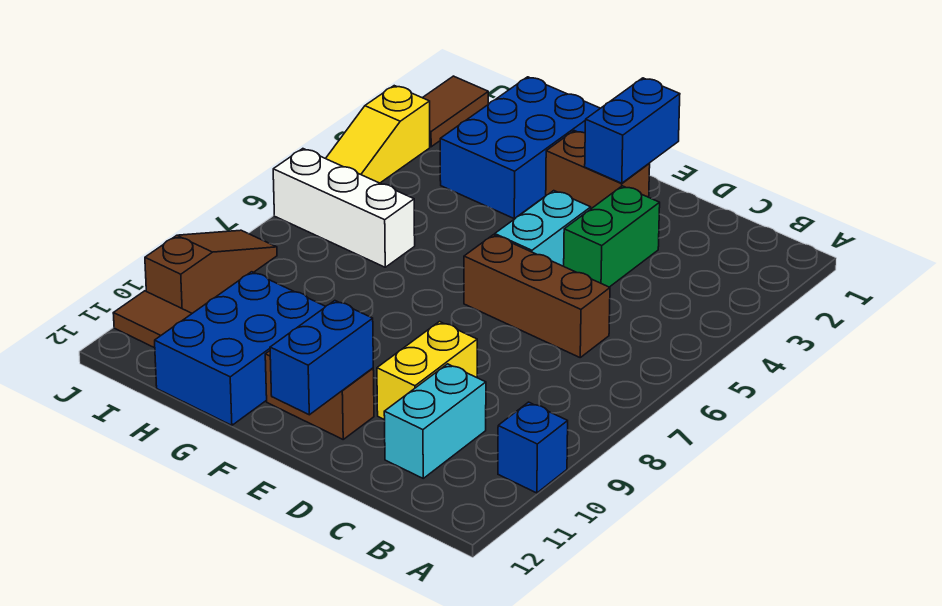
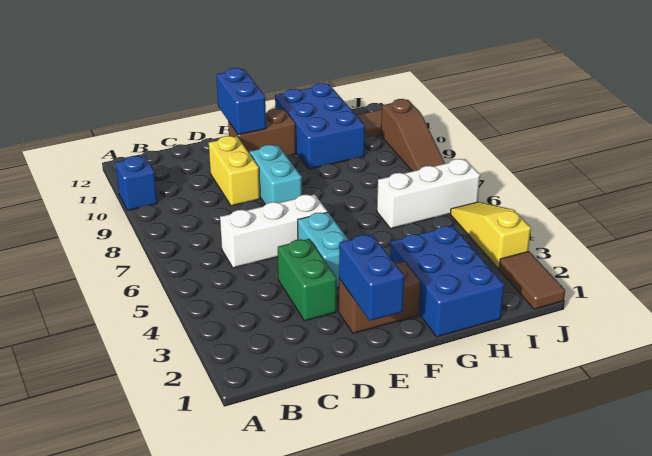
brown brick C6:E6 level 1 -> white brick C6:E6 level 1
cyan brick C10:C11 level 1 -> cyan brick E8:E9 level 1

